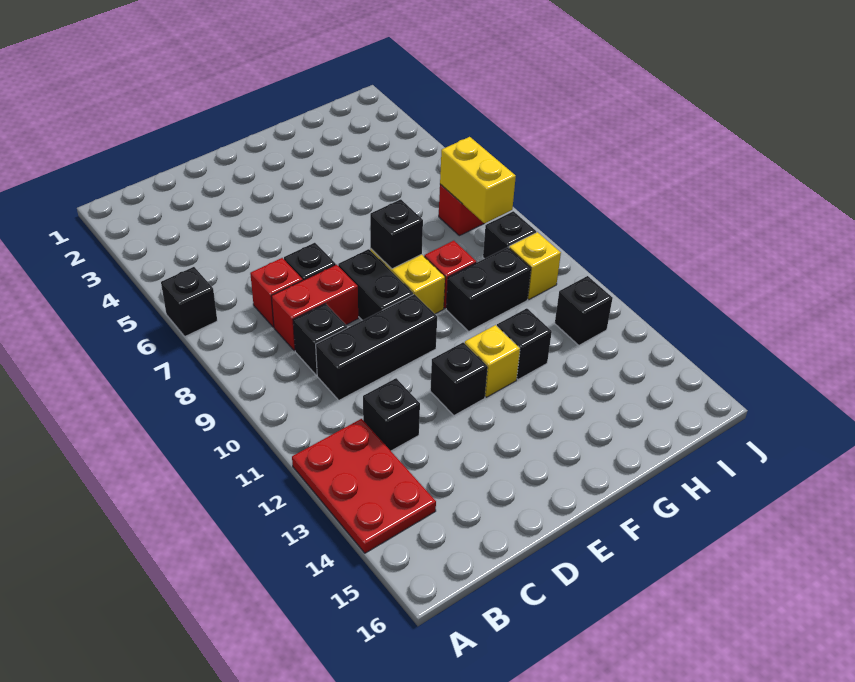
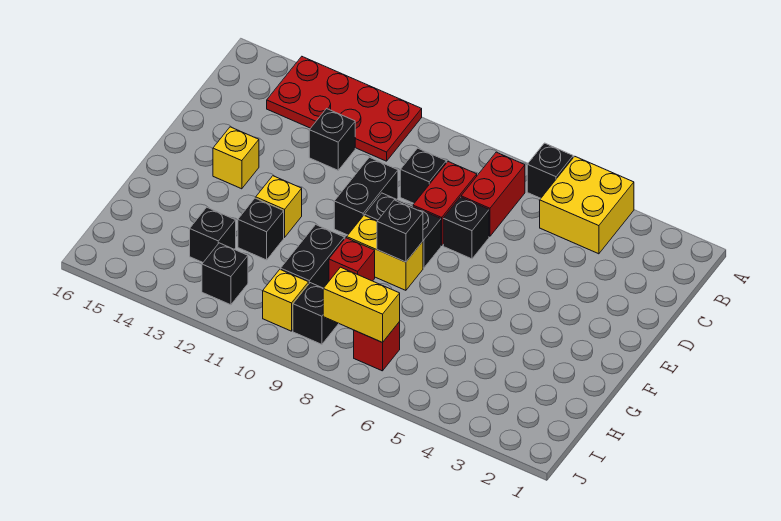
none -> yellow brick A4:B5 level 1
red plate A12:B14 level 1 -> red plate A11:B14 level 1
red brick C7 level 1 -> red brick B7:C7 level 1
black brick C10:E10 level 1 -> black brick D10:E10 level 1
black brick E12 level 1 -> black brick H13 level 1
none -> yellow brick E14 level 1

